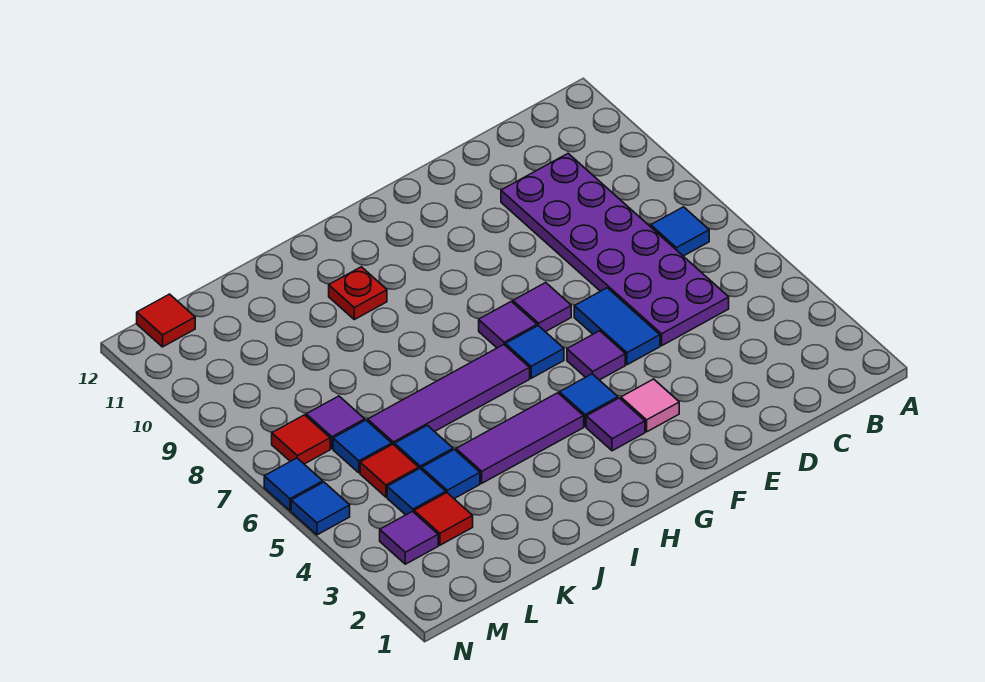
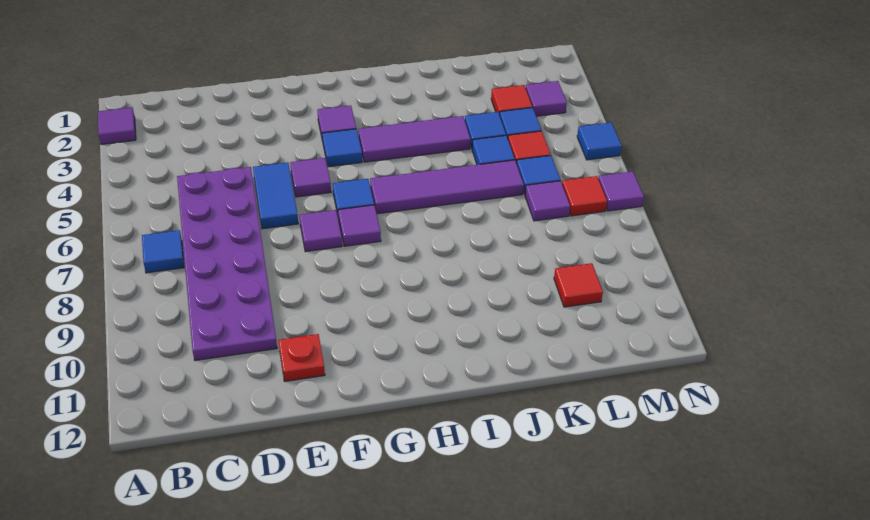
none -> purple tile A2 level 1
pink tile F3 level 1 -> none
red plate I10 level 1 -> red plate E11 level 1
red tile M12 level 1 -> red tile L10 level 1
blue tile N6 level 1 -> none
none -> purple tile N7 level 1

